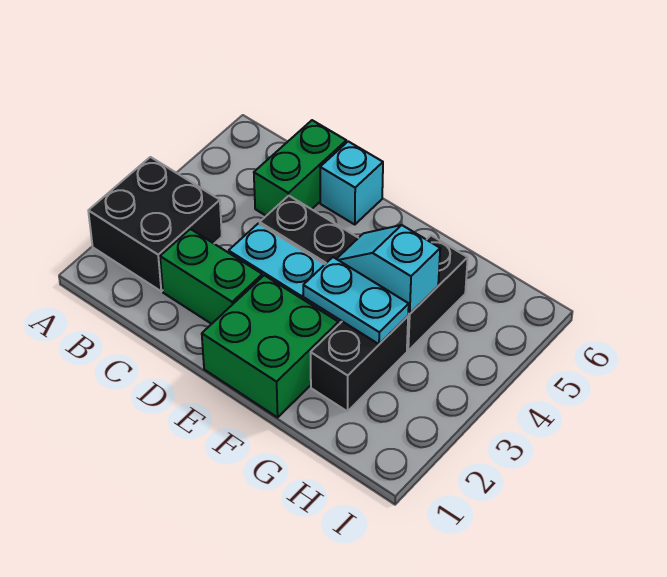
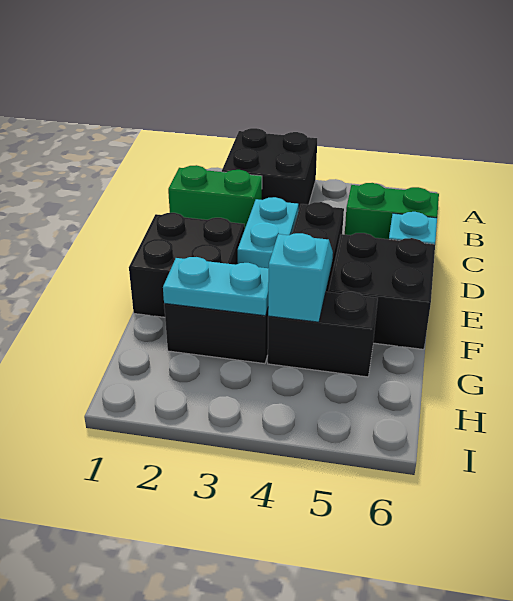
green brick C2:D2 level 1 -> green brick C1:C2 level 1
green brick E1:F2 level 1 -> black brick E1:F2 level 1
none -> black brick E5:F6 level 1
cyan plate F3:G3 level 2 -> cyan plate G2:G3 level 2

